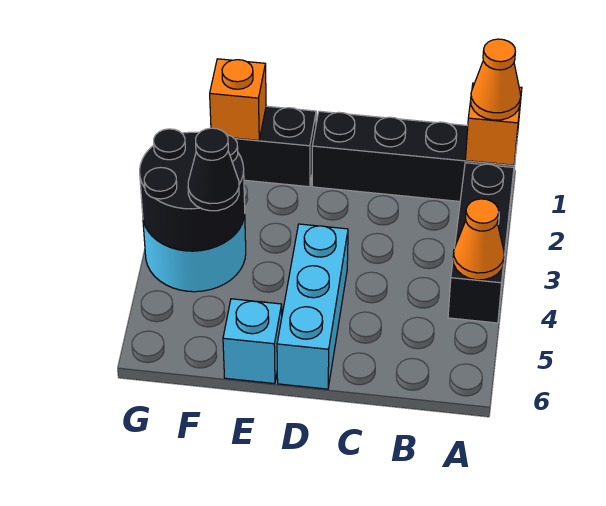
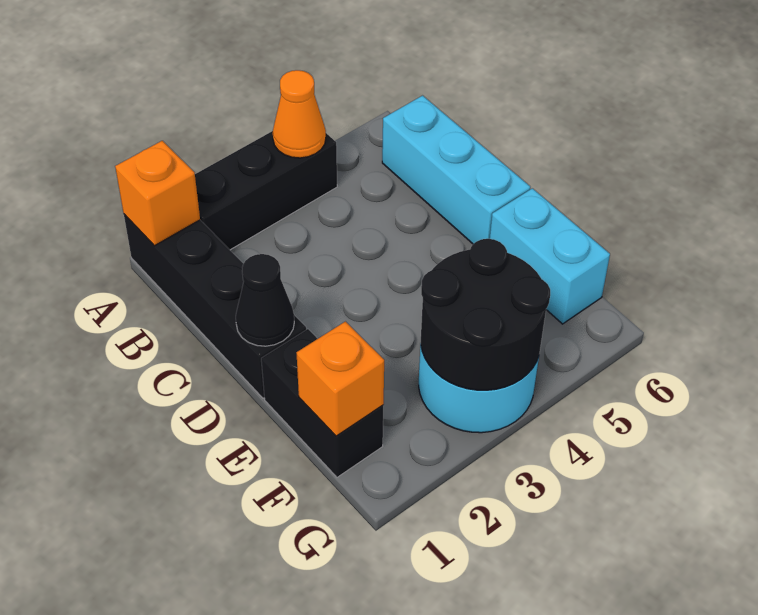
orange cone A1 level 3 -> none
cyan brick D4:D6 level 1 -> cyan brick B6:D6 level 1
cyan brick E6 level 1 -> cyan brick E6:F6 level 1
black cone F4 level 3 -> black cone D1 level 2

